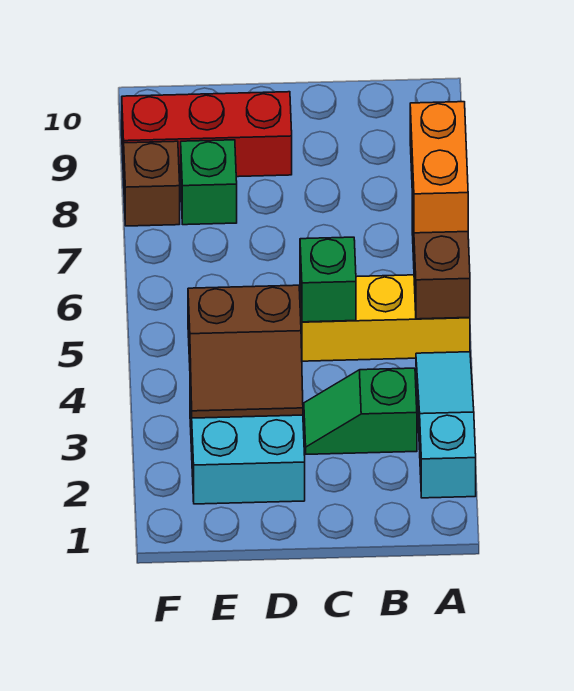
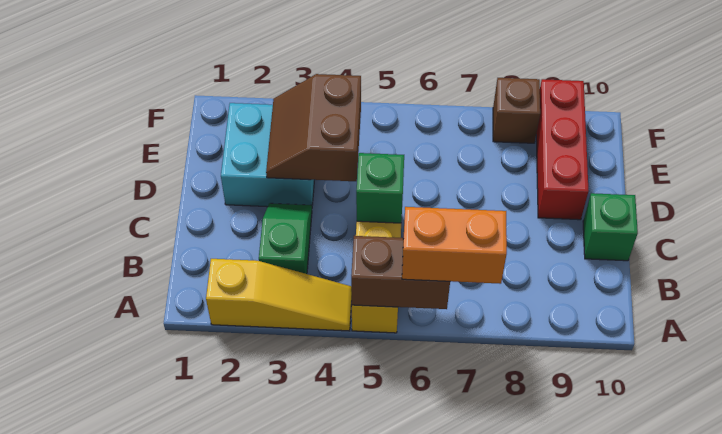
cyan slope A2:A4 level 1 top 2 -> yellow slope A2:A4 level 1 top 2
green brick E8 level 1 -> green brick C10 level 1

